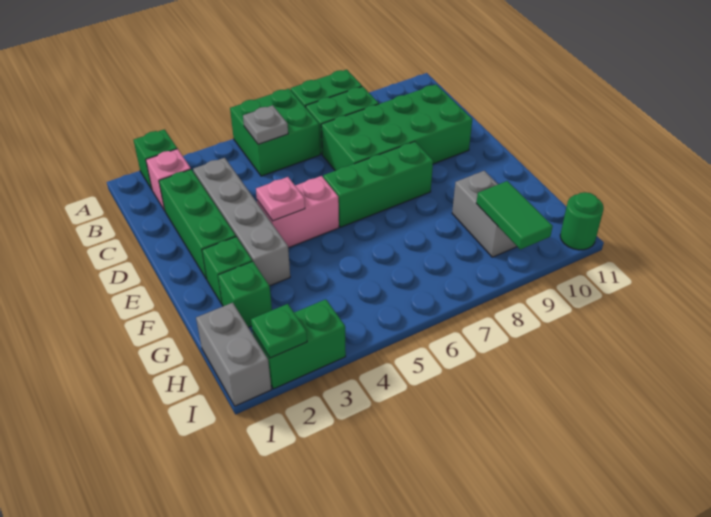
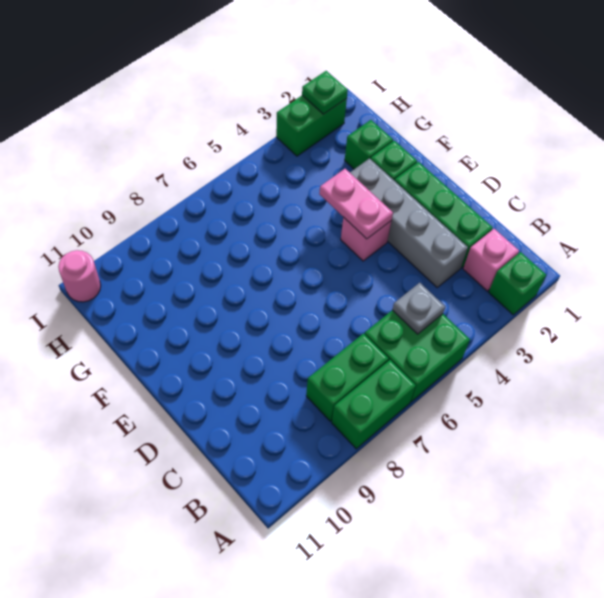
green brick C7:D10 level 1 -> none
pink brick E4:E5 level 1 -> pink brick E4 level 1
pink plate E4 level 2 -> pink plate E4:F4 level 2
green brick E6:E8 level 1 -> none
grey brick G9:H9 level 1 -> none
grey brick H1:I1 level 1 -> none
green tile H9:I9 level 2 -> none
green round brick I11 level 1 -> pink round brick I11 level 1

